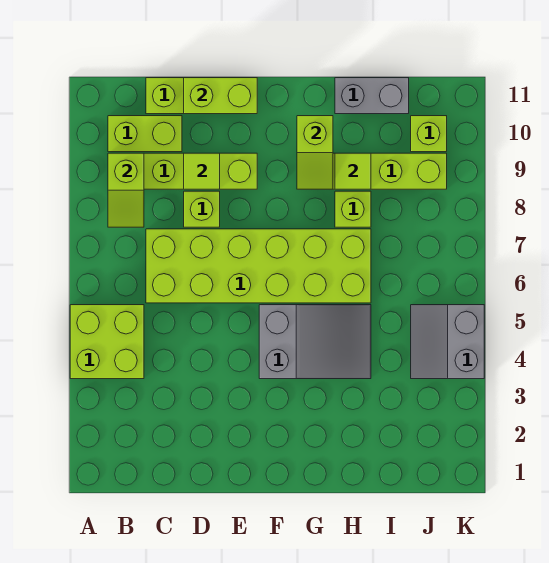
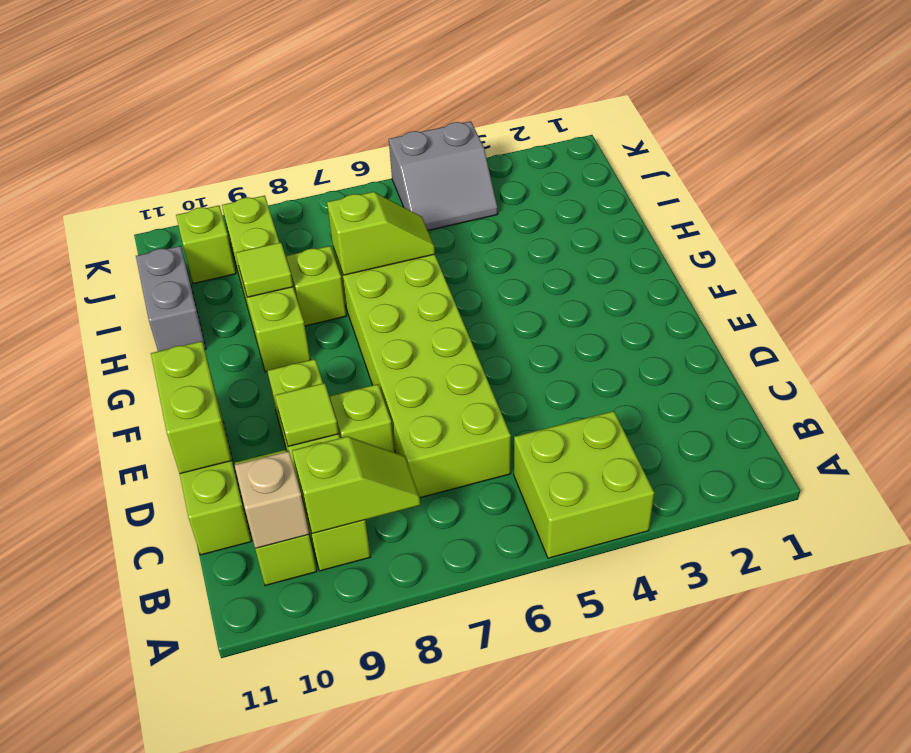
none -> tan brick B10 level 2
grey slope F4:H5 level 1 top F -> none
lime slope G9:G10 level 2 top 10 -> lime slope H6:H7 level 2 top 7

